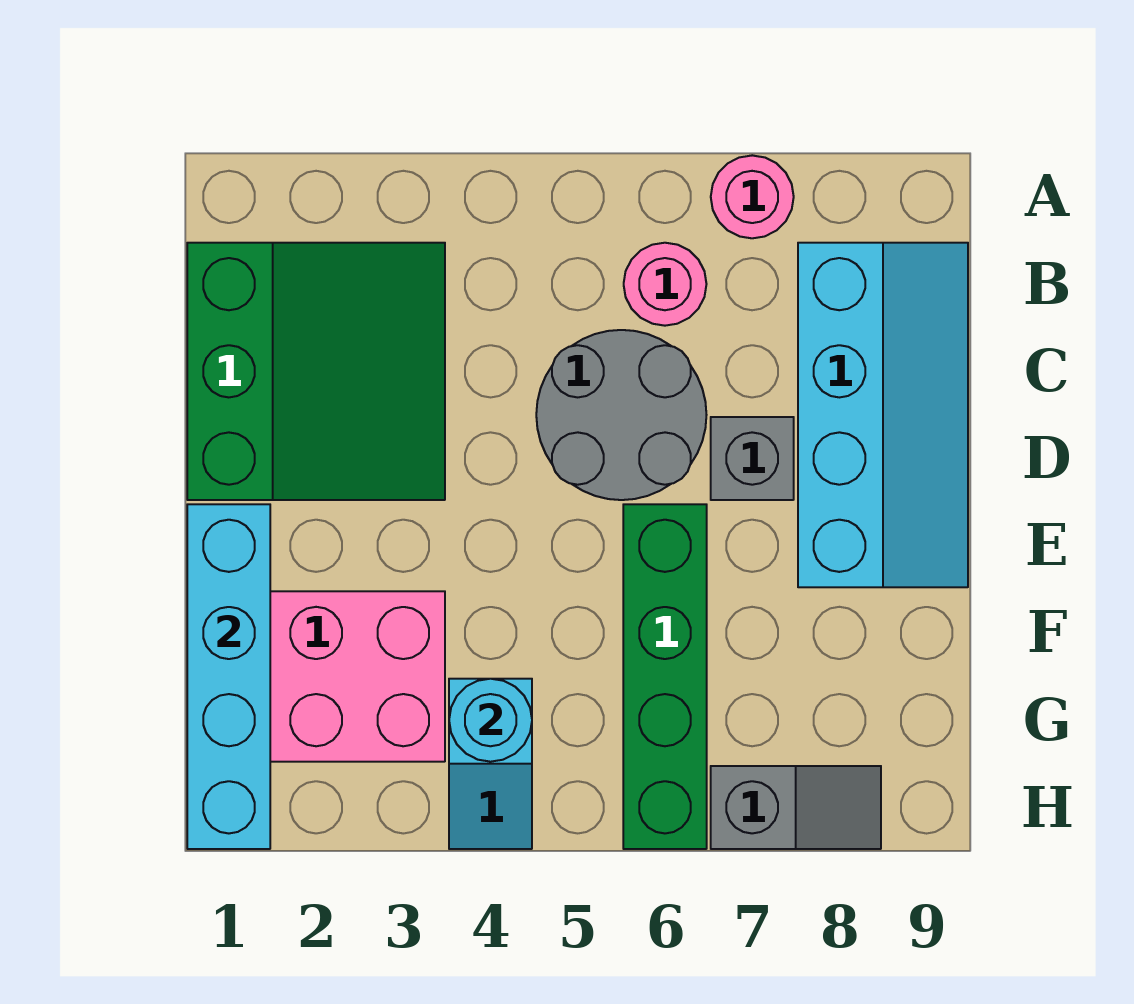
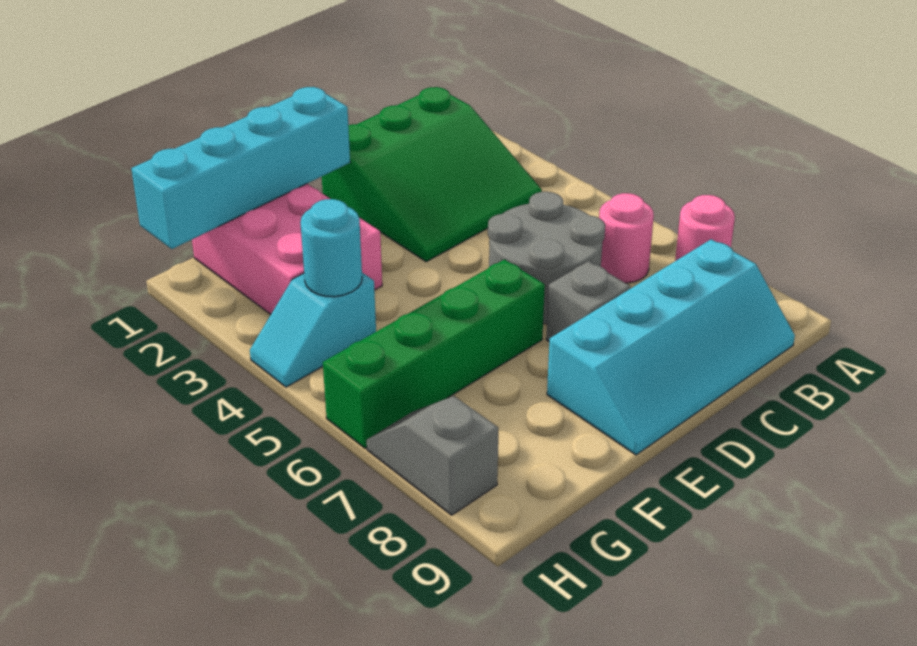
grey slope H7:H8 level 1 top 7 -> grey slope H7:H8 level 1 top 8

